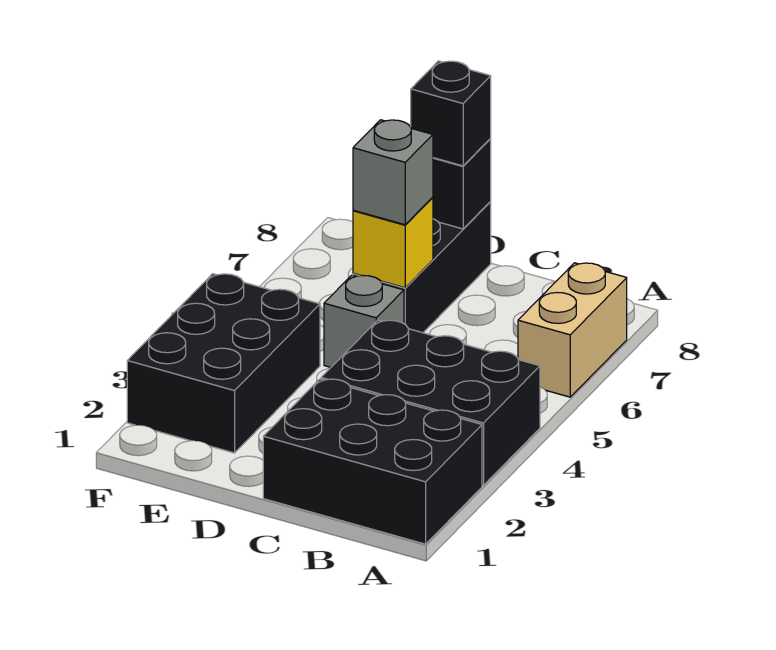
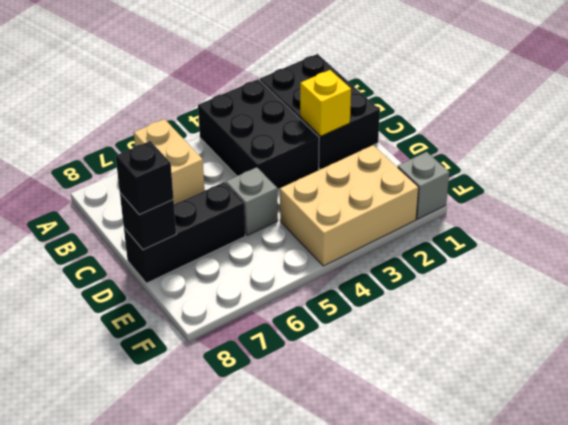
tan brick A6:A7 level 1 -> tan brick A6:B6 level 1
yellow brick D6 level 2 -> yellow brick C2 level 2
grey brick D6 level 3 -> grey brick F1 level 1
black brick E2:F4 level 1 -> tan brick E2:F4 level 1

